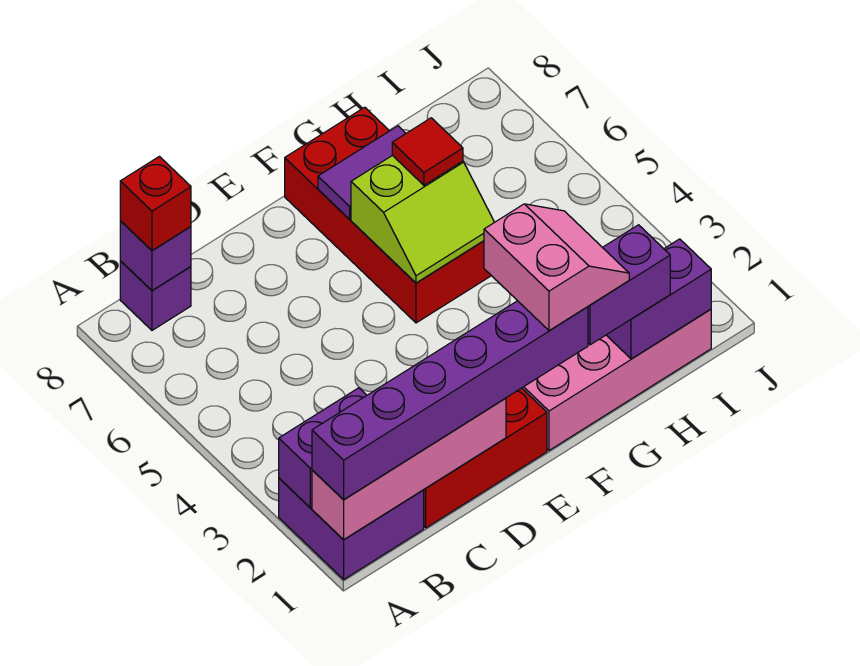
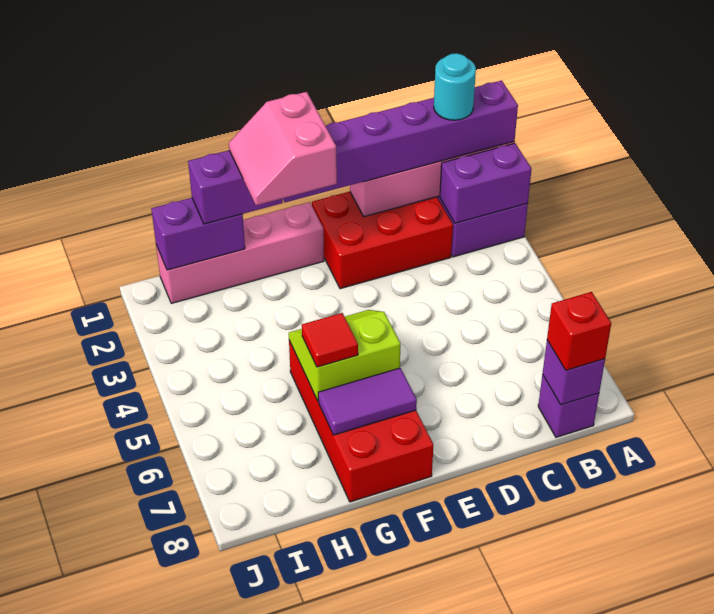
none -> cyan round brick B1 level 4

